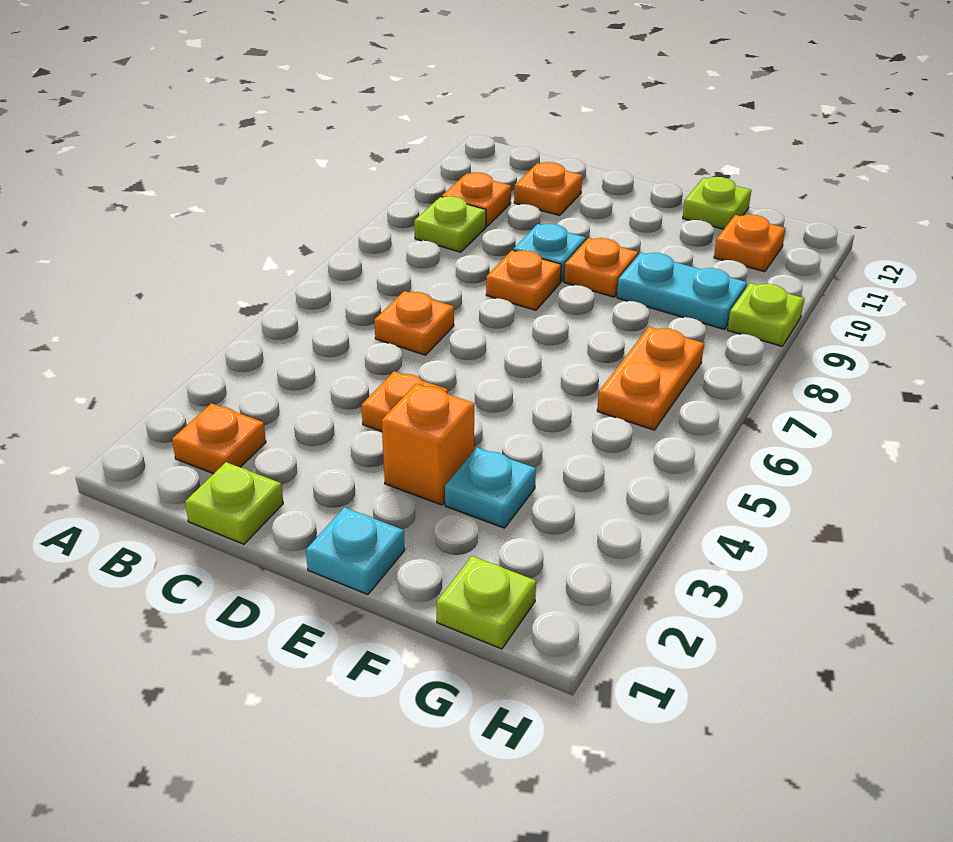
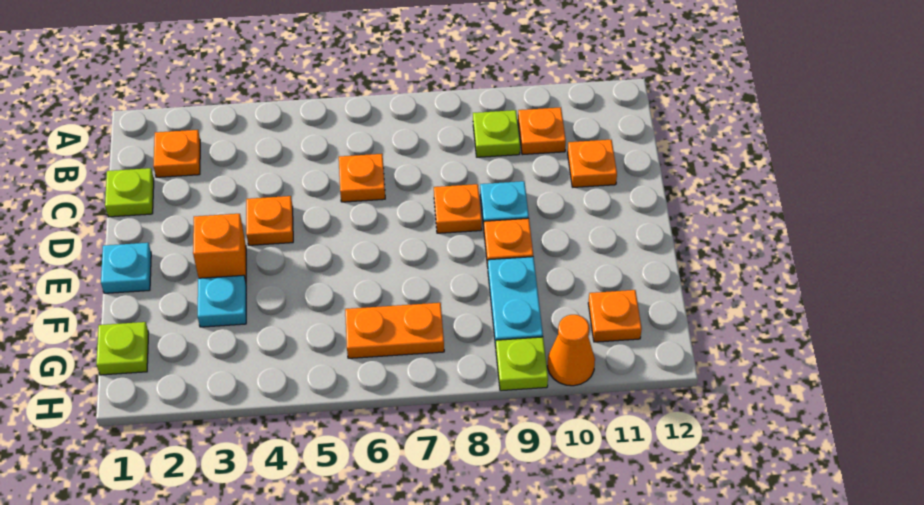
lime plate F12 level 1 -> none
none -> orange cone H10 level 1

